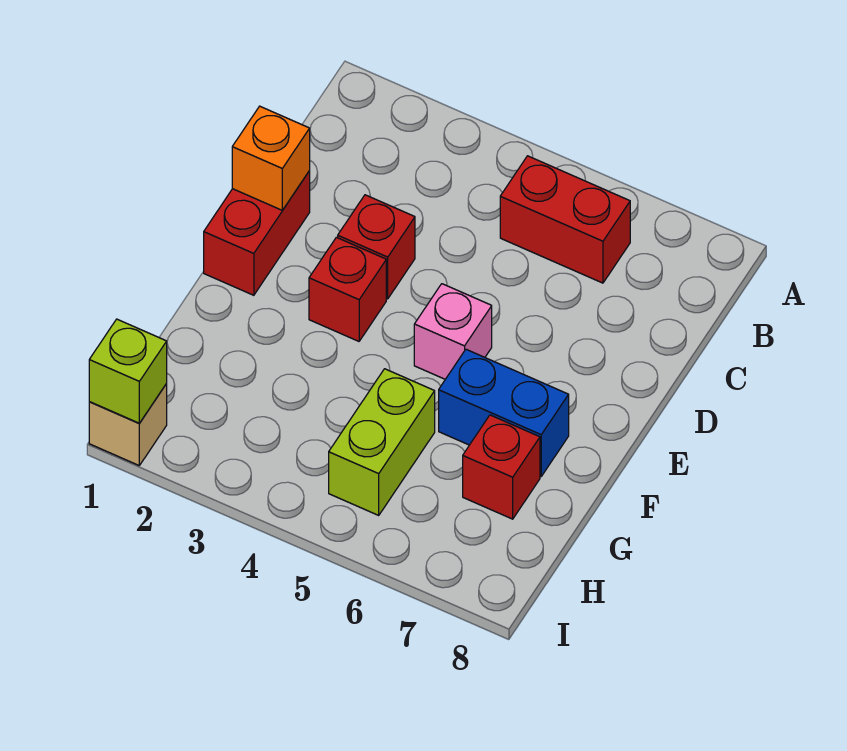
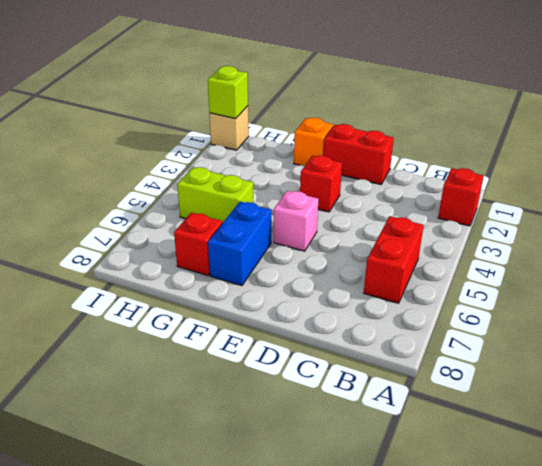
orange brick D1 level 2 -> orange brick F1 level 1
red brick D3 level 1 -> red brick A2 level 1

